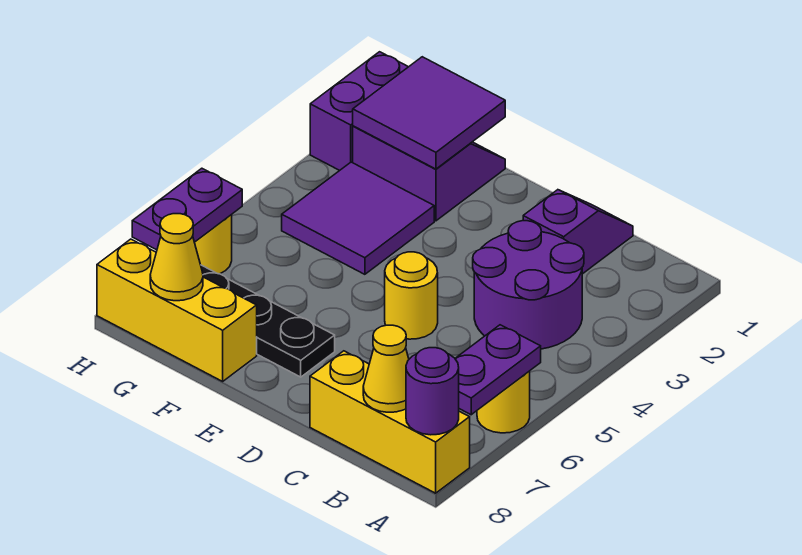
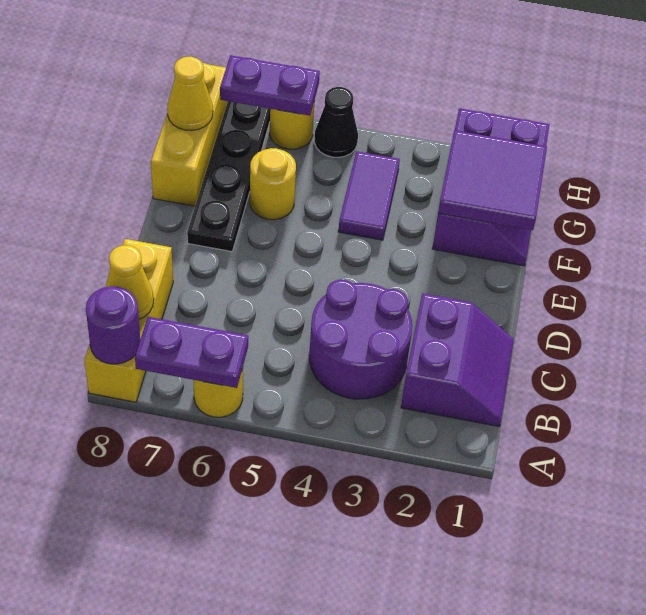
purple slope C1:C2 level 1 top 2 -> purple slope B1:C2 level 1 top 2
yellow round brick D5 level 1 -> yellow round brick F6 level 1
purple tile F3:G4 level 1 -> purple tile F4:G4 level 1
none -> black cone H5 level 1

